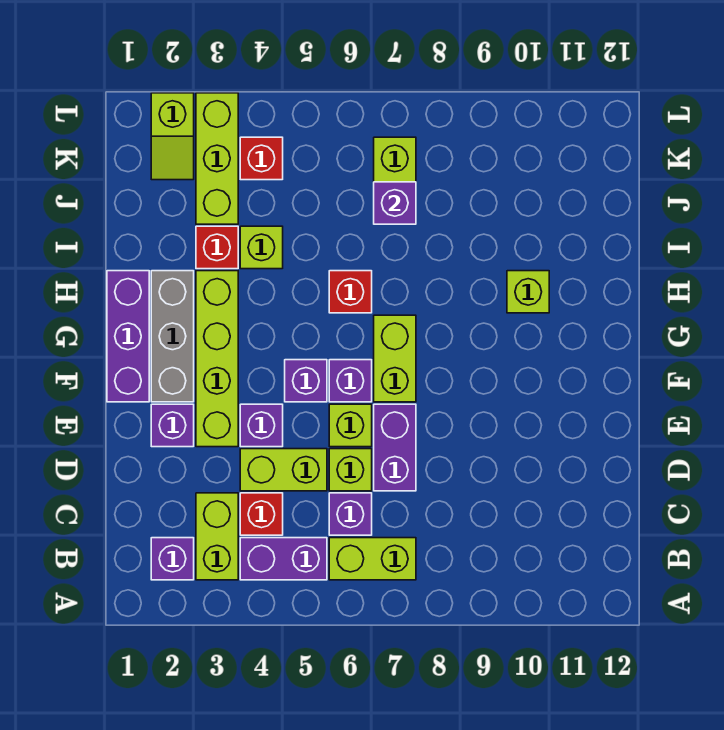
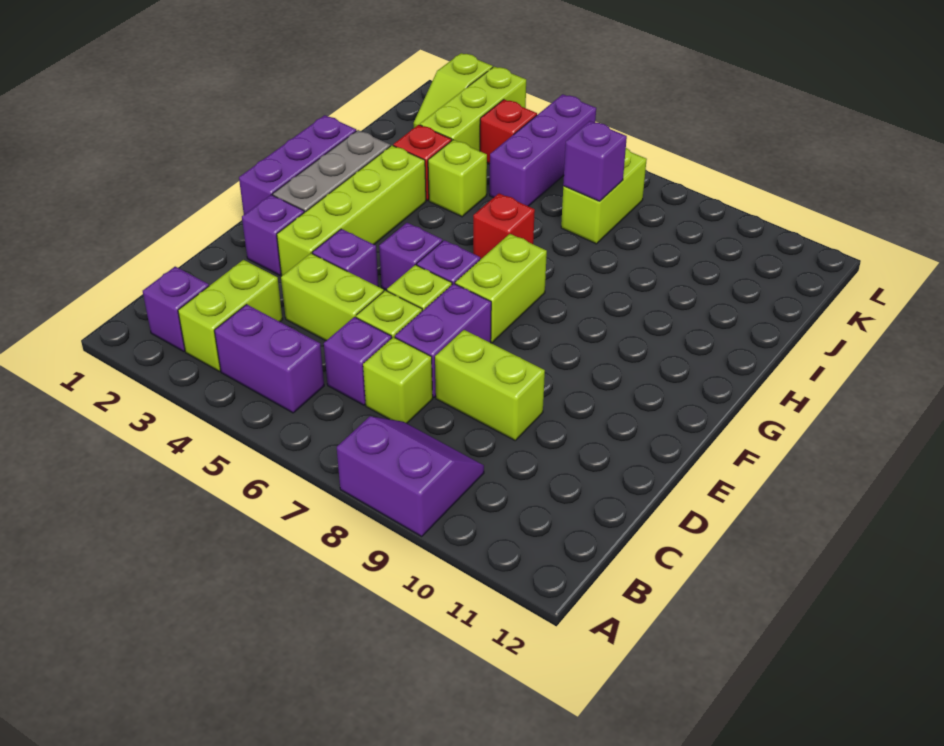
none -> purple slope A8:B9 level 1 top A
lime brick B6:B7 level 1 -> lime brick D8:D9 level 1
red brick C4 level 1 -> none
lime brick H10 level 1 -> lime brick C7 level 1
none -> purple brick J5:L5 level 1

